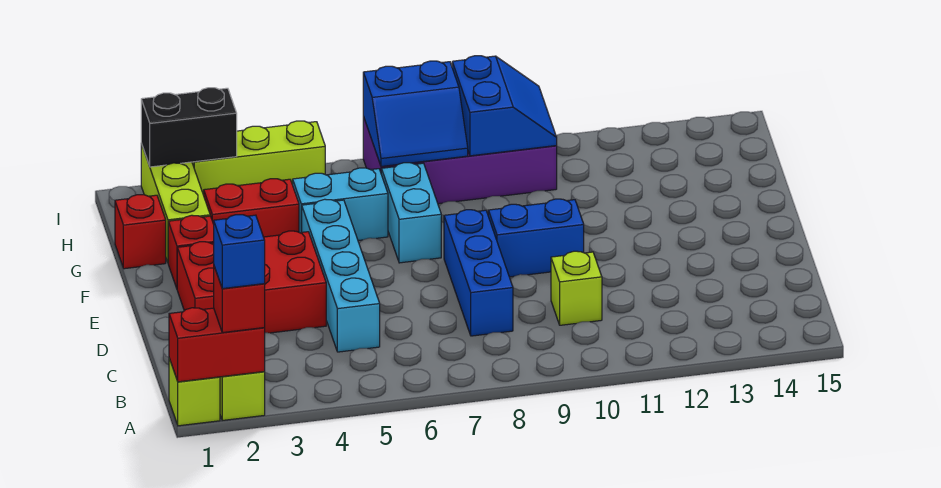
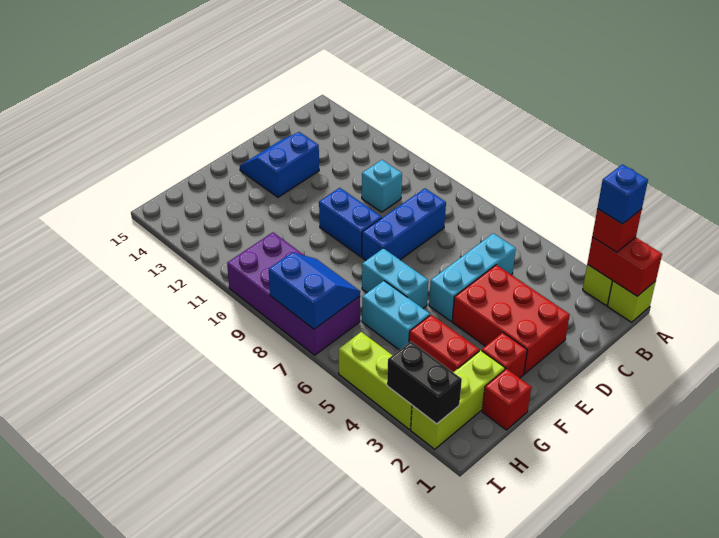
cyan brick C5:F5 level 1 -> cyan brick C5:E5 level 1
lime brick C10 level 1 -> cyan brick C10 level 1
cyan brick F7:G7 level 1 -> cyan brick F6:F7 level 1
blue slope H9:I10 level 2 top 9 -> blue slope D13:E14 level 1 top 13

